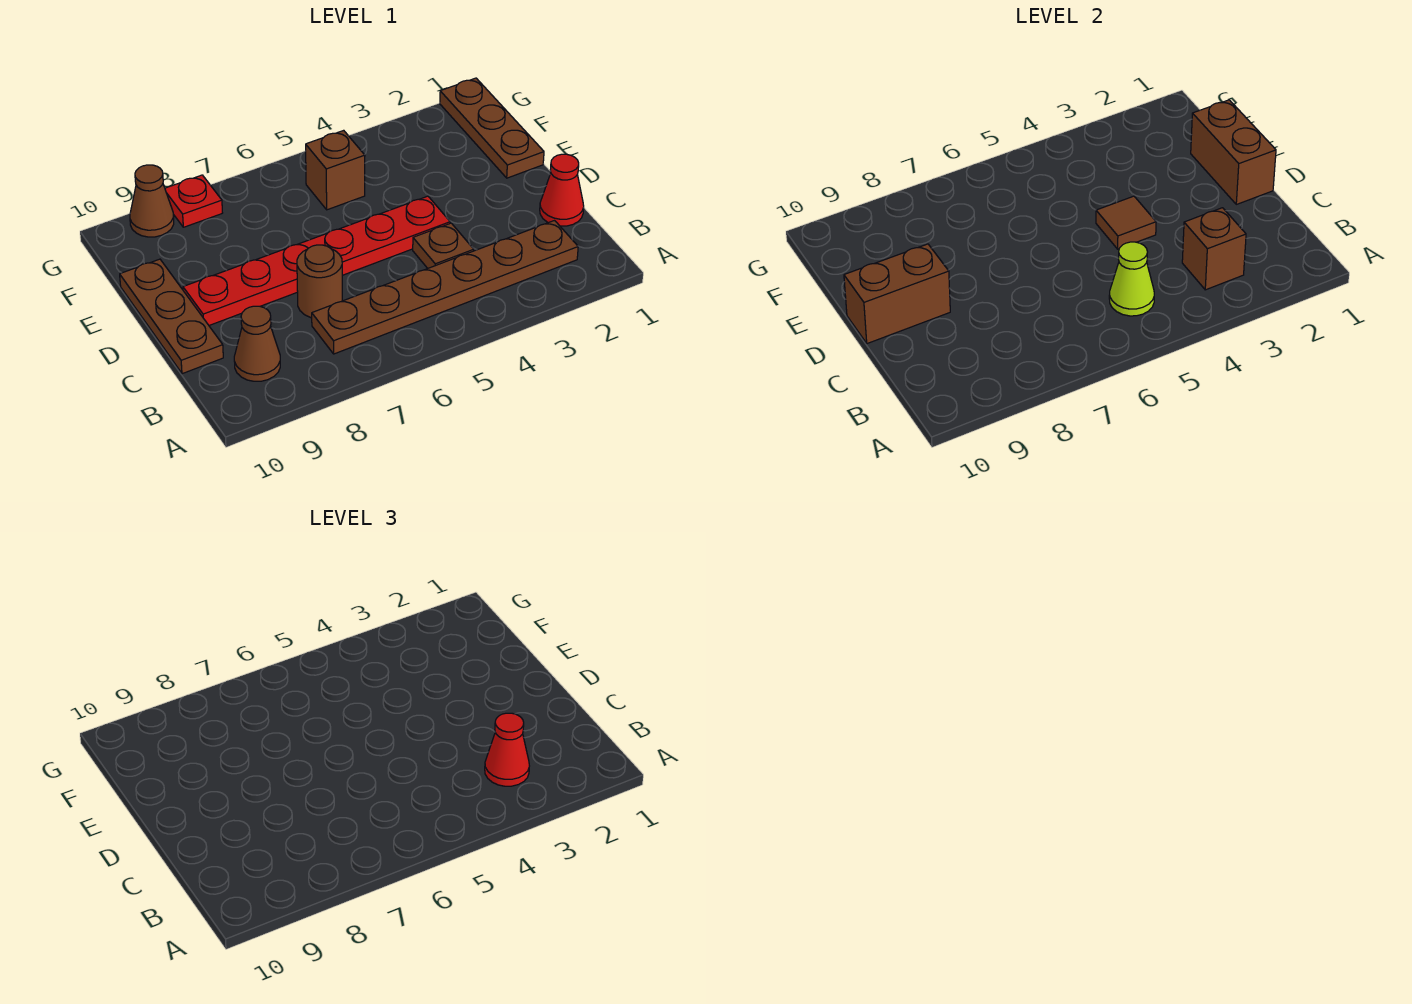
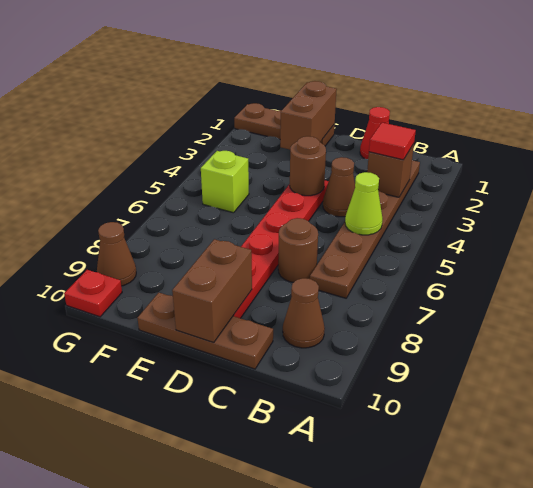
red cone B3 level 3 -> red tile B3 level 3
brown plate C4 level 1 -> brown cone C4 level 1
brown brick D1:E1 level 2 -> brown brick E1:E2 level 2
brown tile D4 level 2 -> brown round brick D4 level 2
brown brick F5 level 1 -> lime brick F5 level 1
red plate G8 level 1 -> red plate G10 level 1

